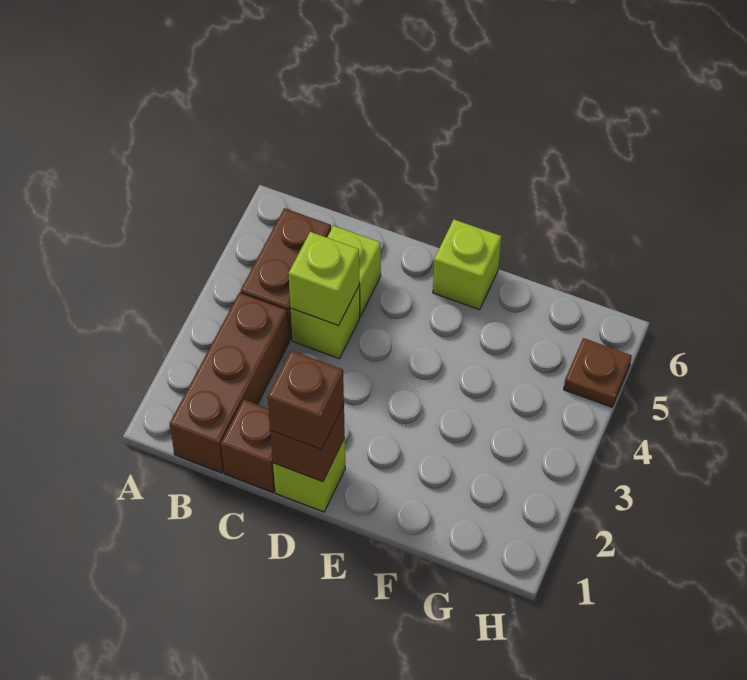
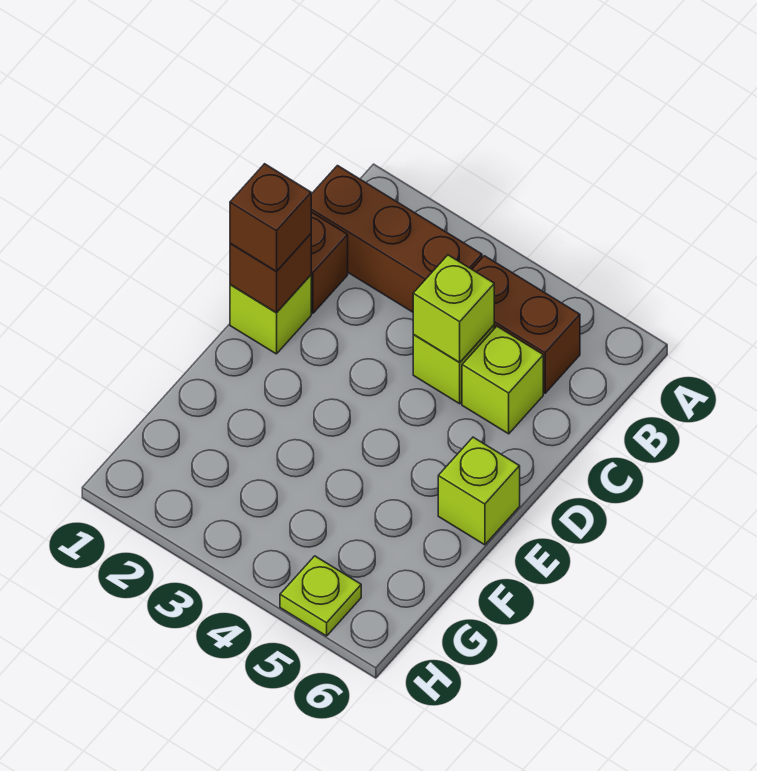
brown plate H5 level 1 -> lime plate H5 level 1

